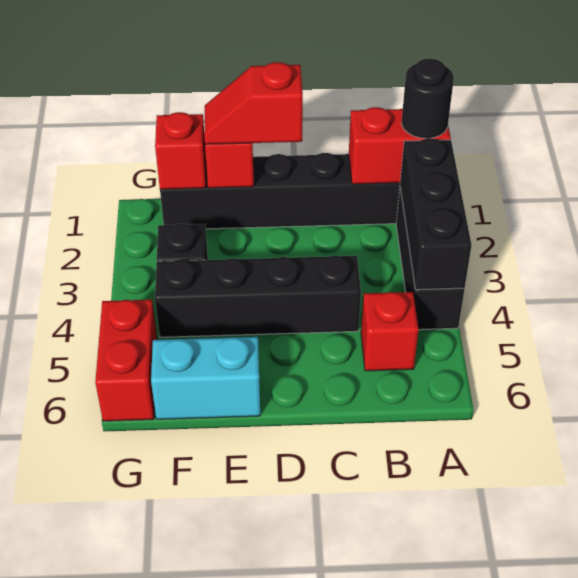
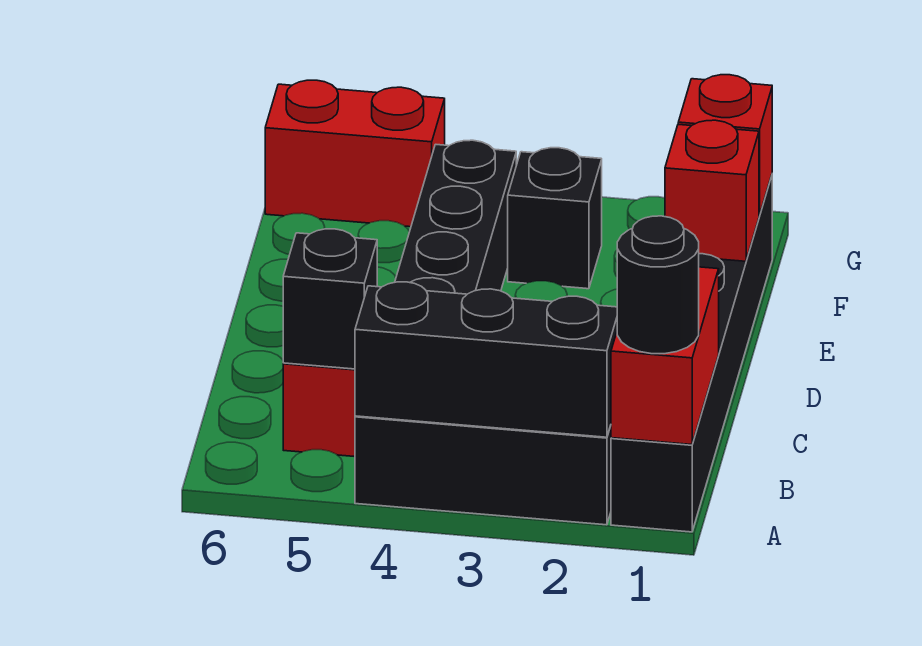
none -> black brick B5 level 2
red slope D1:E1 level 3 top D -> none
cyan brick E6:F6 level 1 -> none

